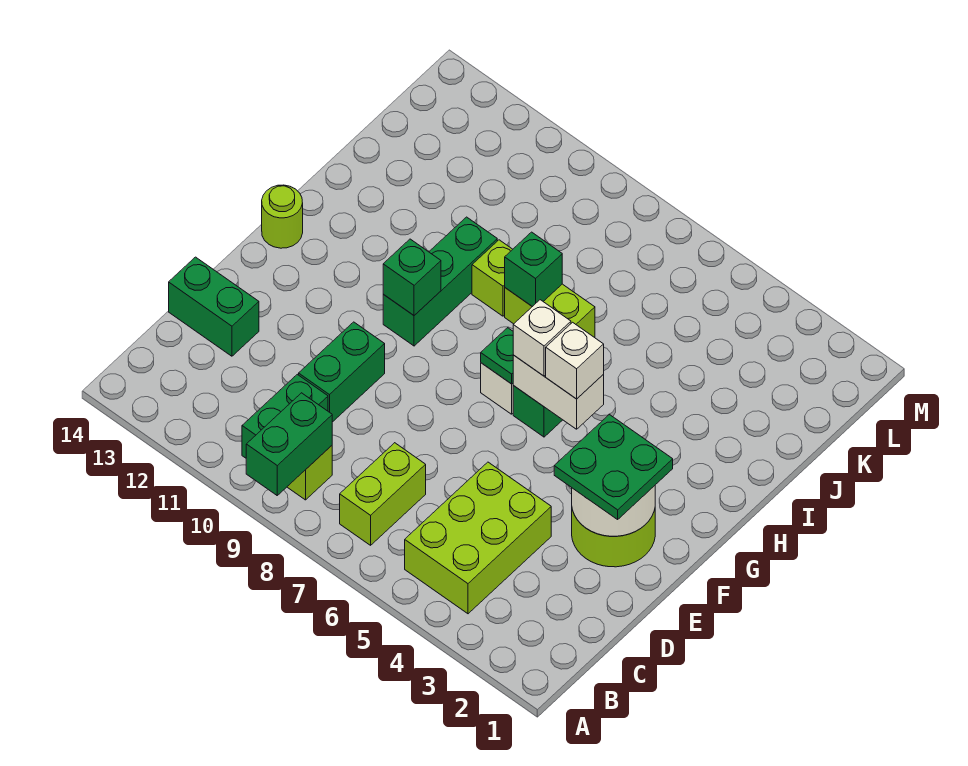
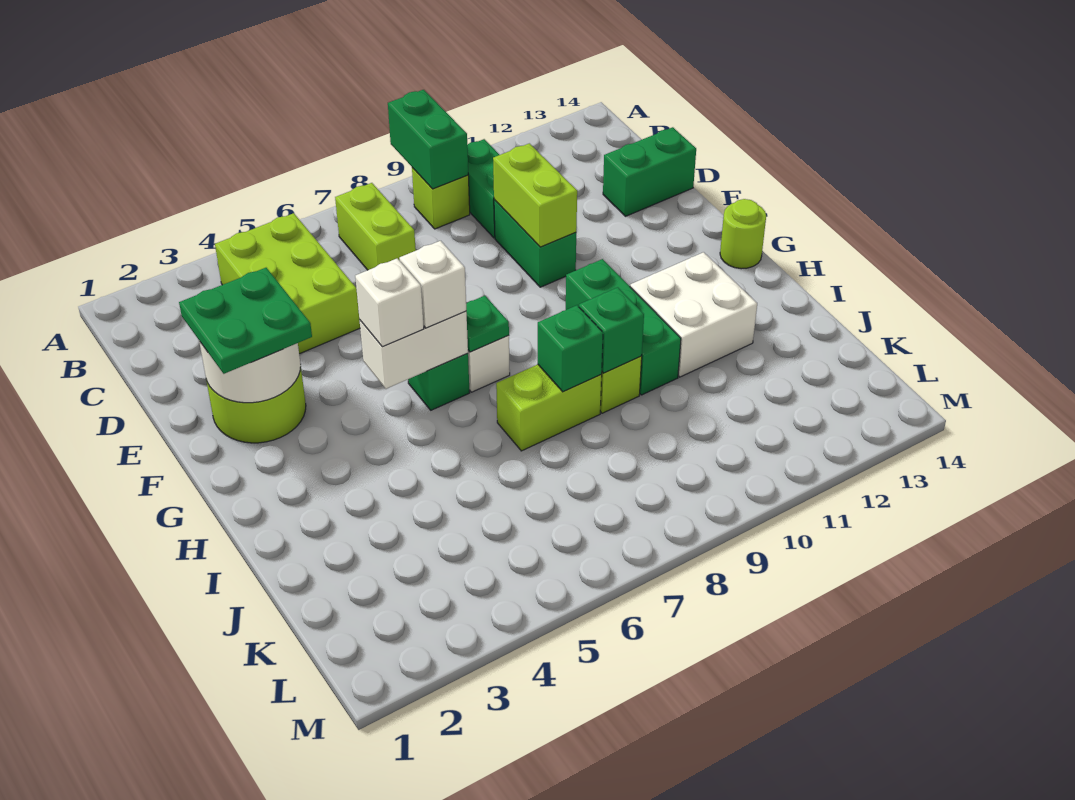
none -> lime brick D10:E10 level 2
green brick G10 level 2 -> green brick I9 level 2
none -> white brick H11:I12 level 1

